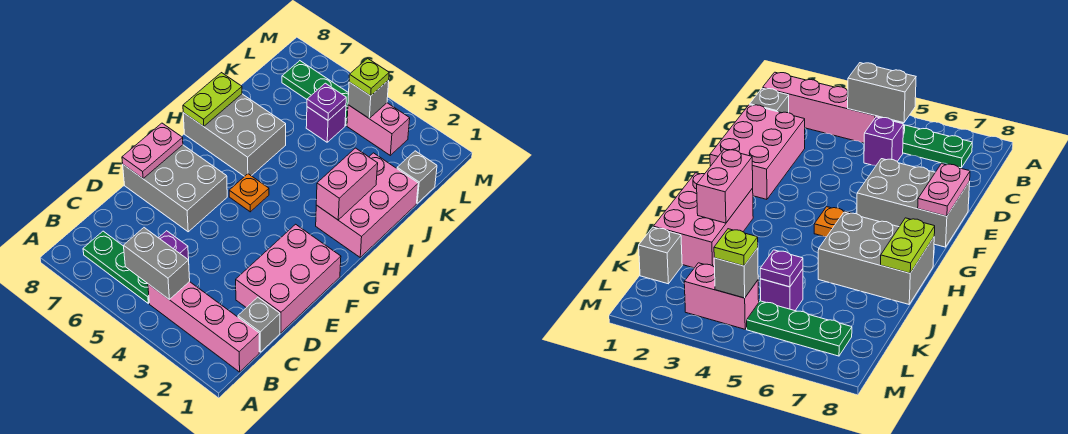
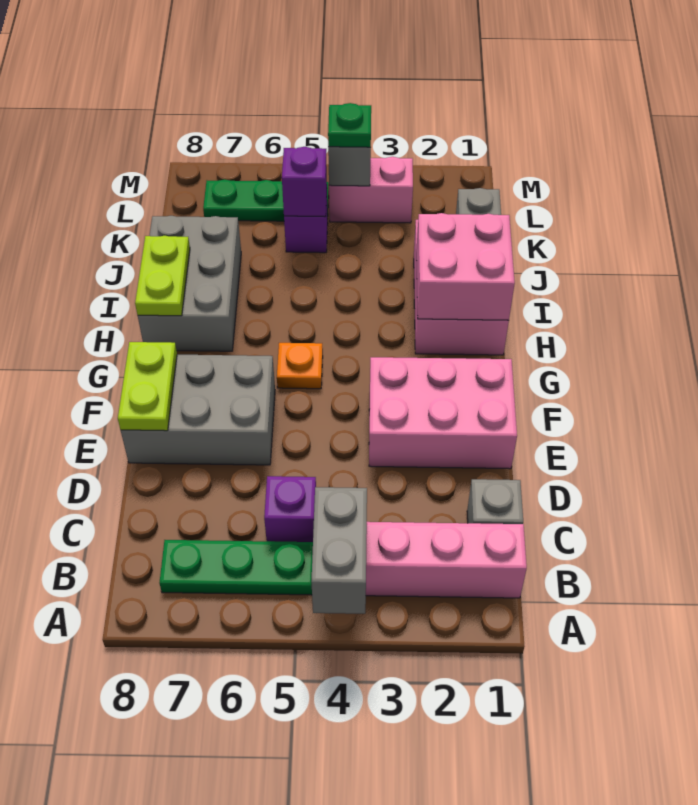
grey brick B4:B5 level 2 -> grey brick A4:B4 level 2
pink brick D1:F2 level 1 -> pink brick E1:F3 level 1
pink plate E8:F8 level 2 -> lime plate E8:F8 level 2
pink brick H2:I2 level 2 -> pink brick H1:I2 level 2
grey brick H6:I8 level 1 -> grey brick H7:J8 level 1
purple plate K5 level 2 -> purple brick K5 level 2
lime plate L4 level 3 -> green plate L4 level 3

